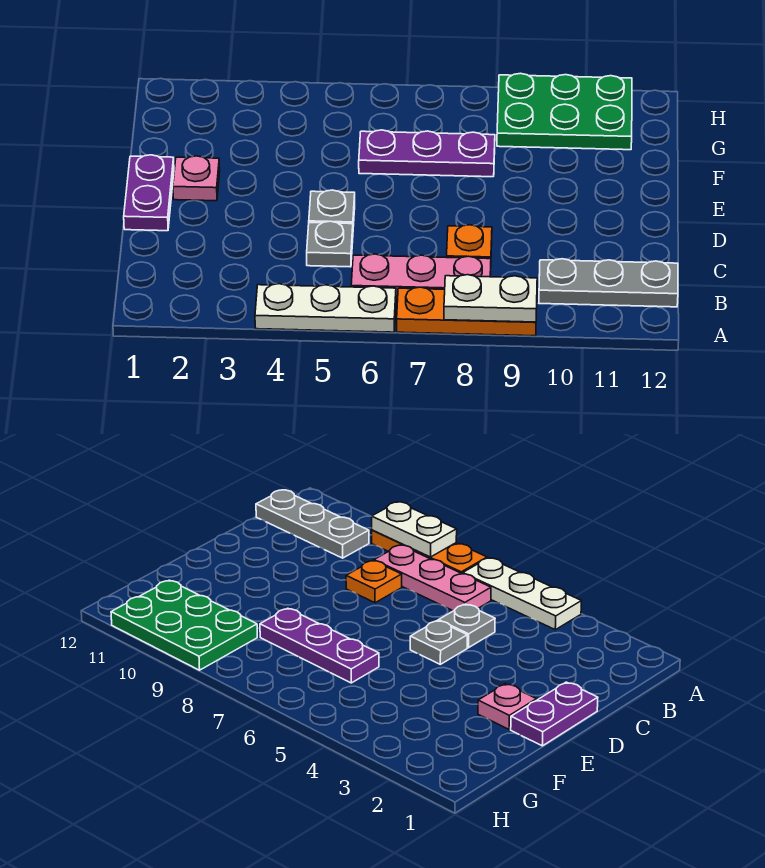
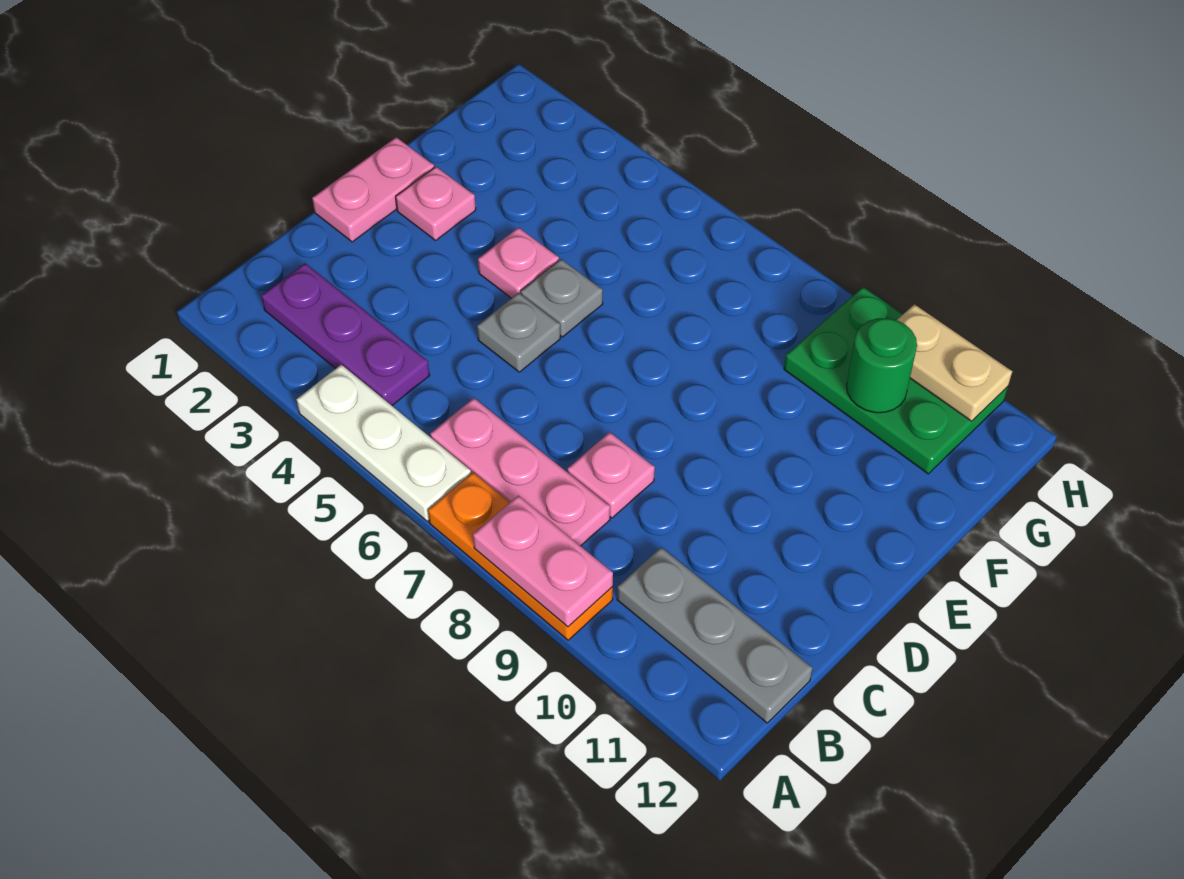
white plate A8:A9 level 2 -> pink plate A8:A9 level 2
grey plate C5 level 1 -> grey plate E5 level 1
orange plate C8 level 1 -> pink plate C8 level 1
purple plate D1:E1 level 1 -> pink plate D1:E1 level 1
none -> pink plate E4 level 1
purple plate F6:F8 level 1 -> purple plate B2:B4 level 1
none -> green round brick G10 level 2
none -> tan plate H10:H11 level 2

